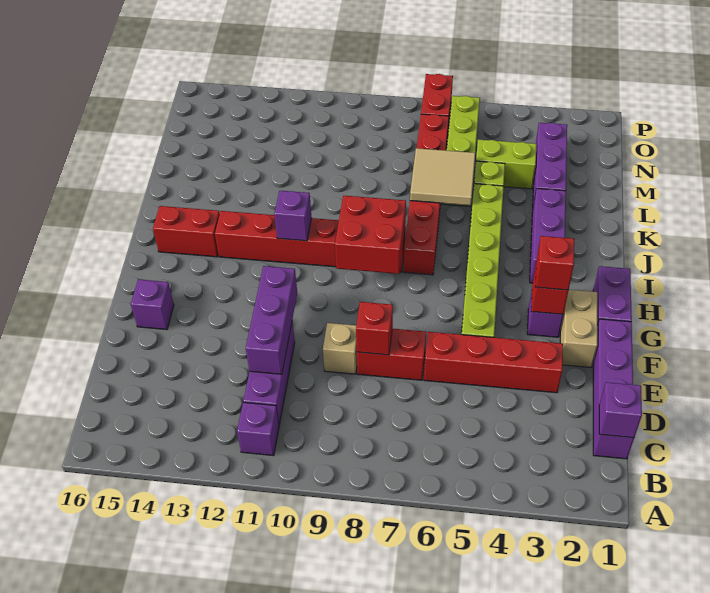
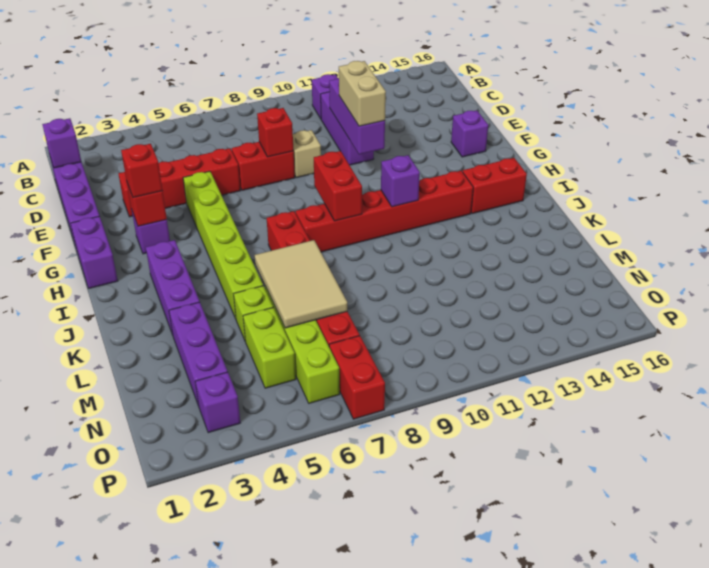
tan brick F2:G2 level 1 -> tan brick E11:F11 level 3
red brick H8:I9 level 2 -> red brick H9:I9 level 2
tan tile K6:L7 level 2 -> tan tile K6:M7 level 2
lime brick M4:M5 level 1 -> lime brick M5:N5 level 1
none -> purple brick O3 level 1

